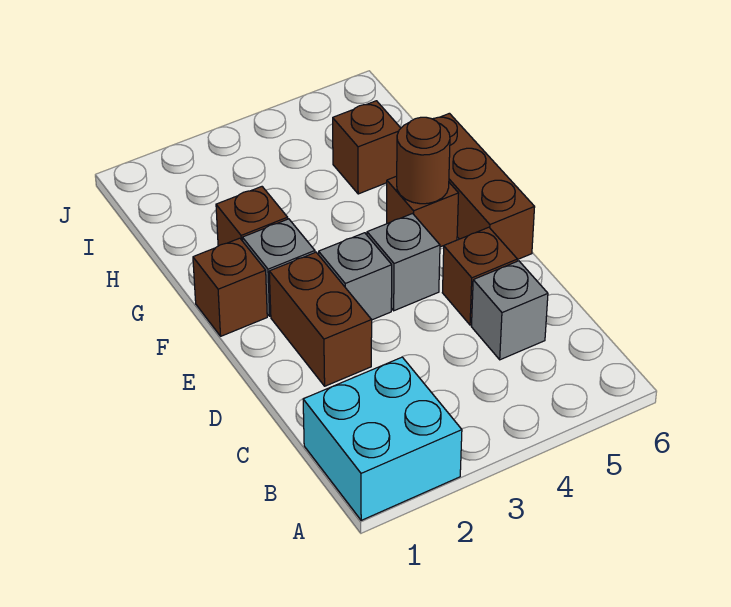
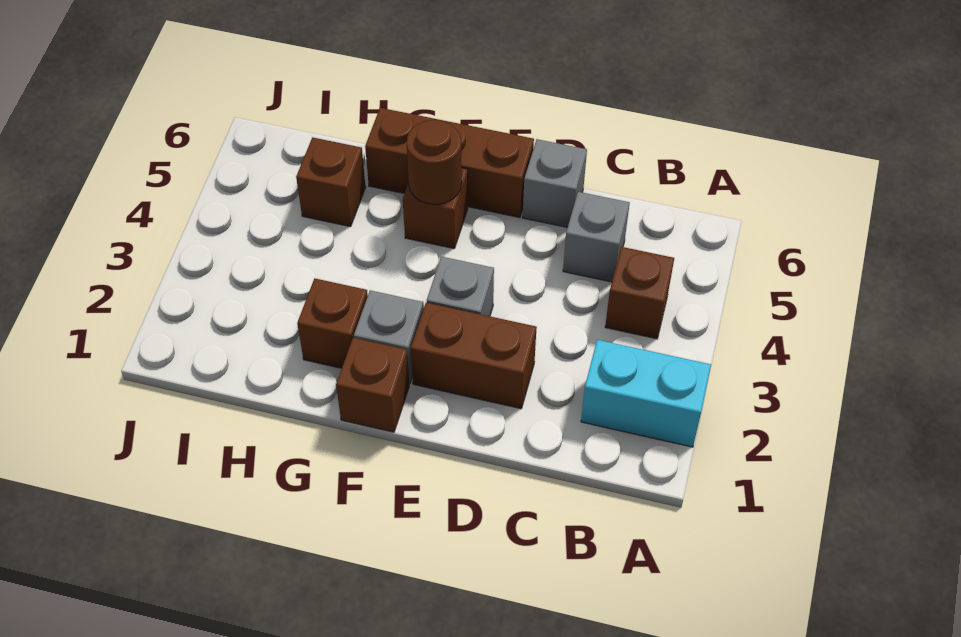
cyan brick A1:B2 level 1 -> cyan brick A2:B2 level 1
brown brick D5 level 1 -> brown brick B4 level 1
grey brick E4 level 1 -> grey brick D6 level 1

